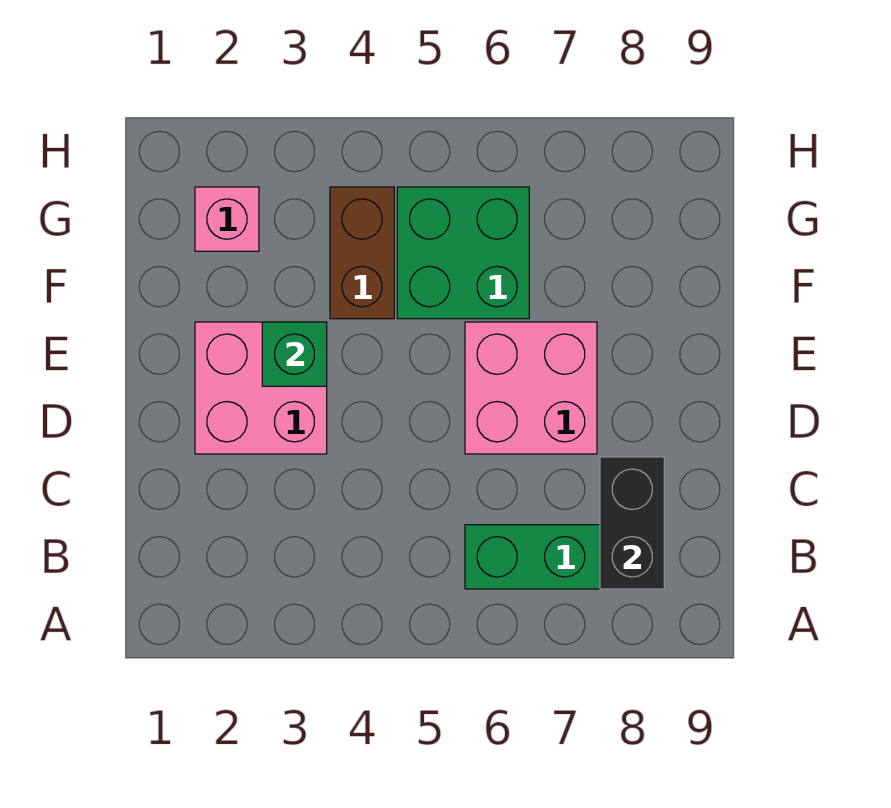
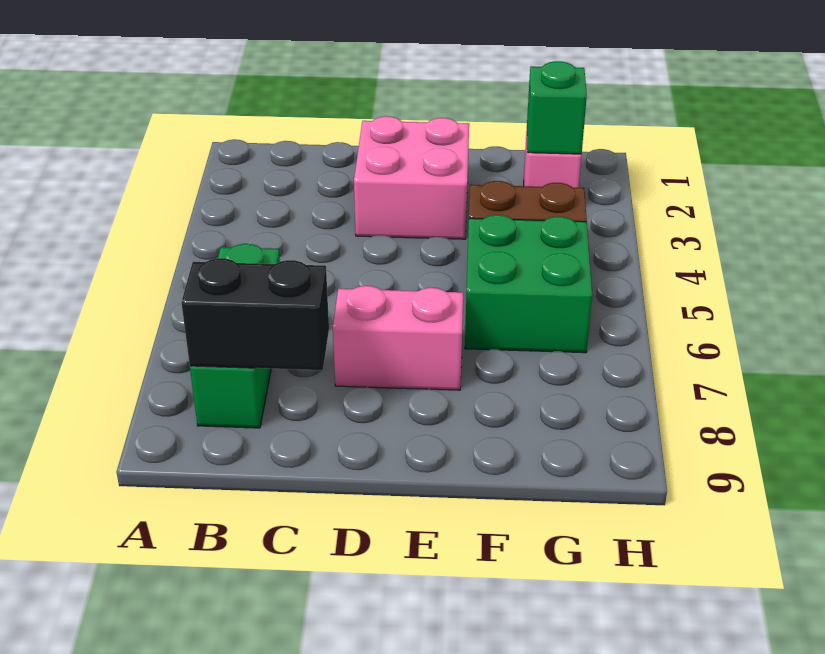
pink brick D6:E7 level 1 -> pink brick D7:E7 level 1
green brick E3 level 2 -> green brick G2 level 2

